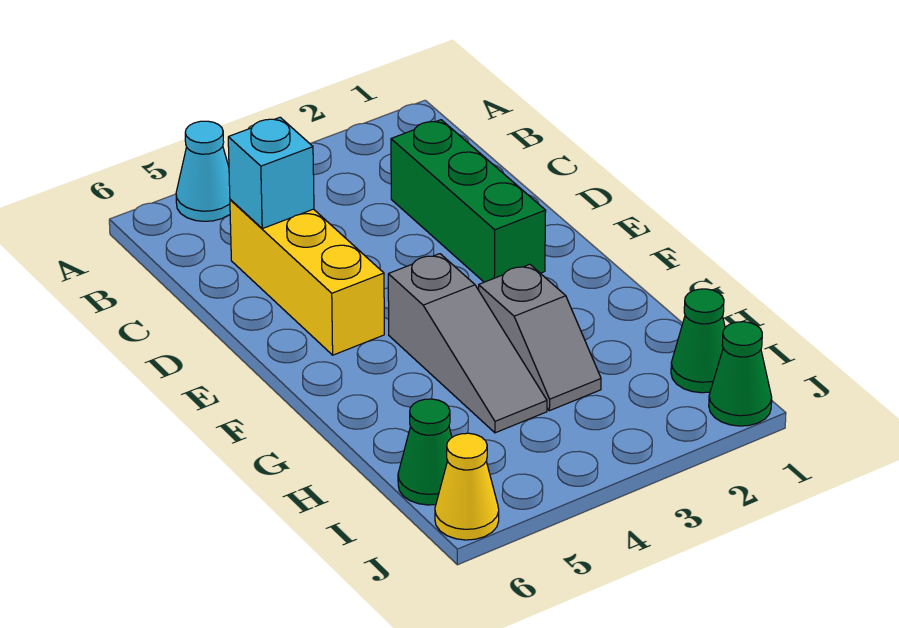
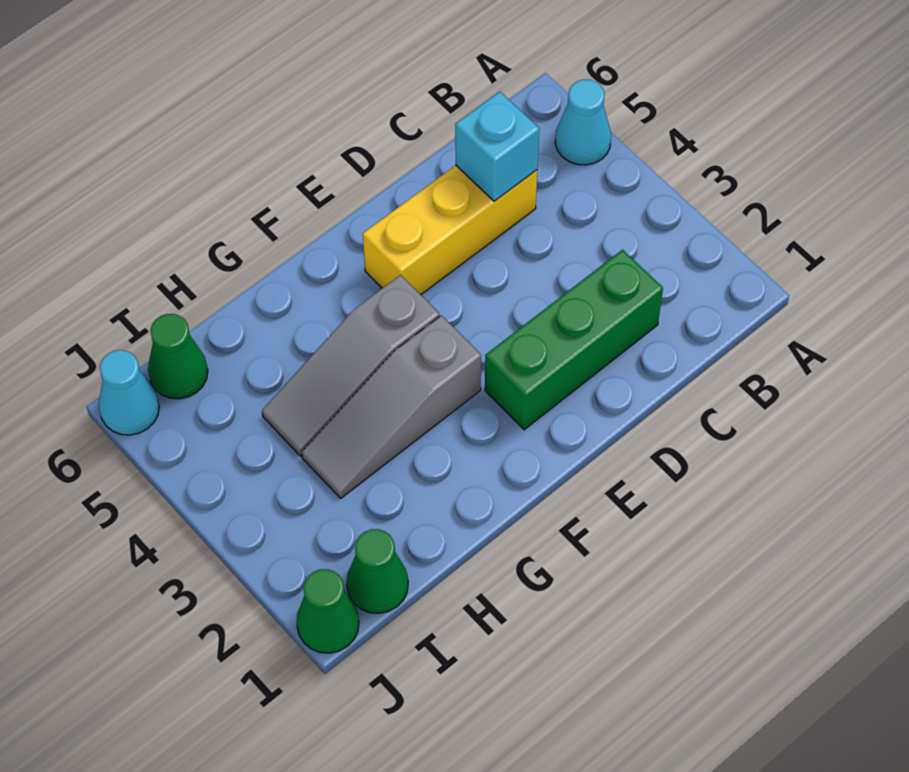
grey slope G3:H3 level 1 top G -> grey slope F3:H3 level 1 top F
yellow cone J6 level 1 -> cyan cone J6 level 1

